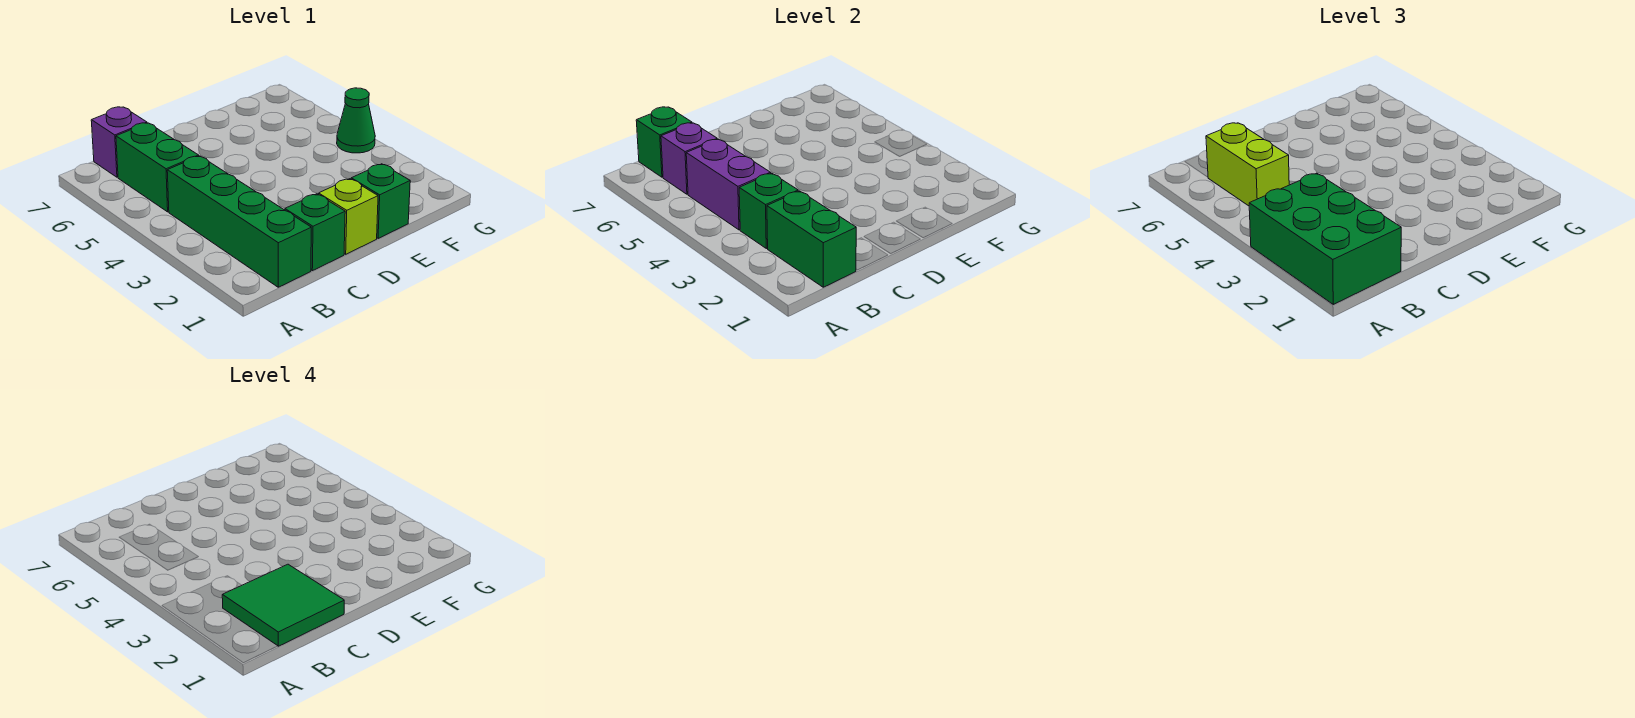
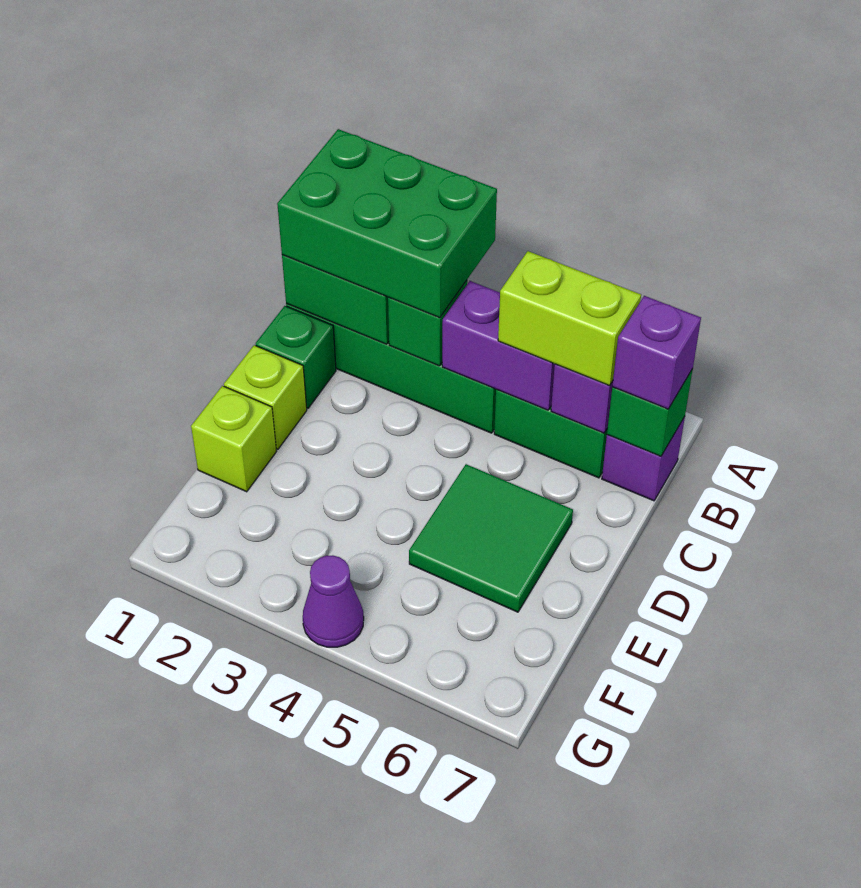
green tile B1:C2 level 4 -> green tile D5:E6 level 1
none -> purple brick B7 level 3
green brick E1 level 1 -> lime brick E1 level 1
green cone G4 level 1 -> purple cone G4 level 1

